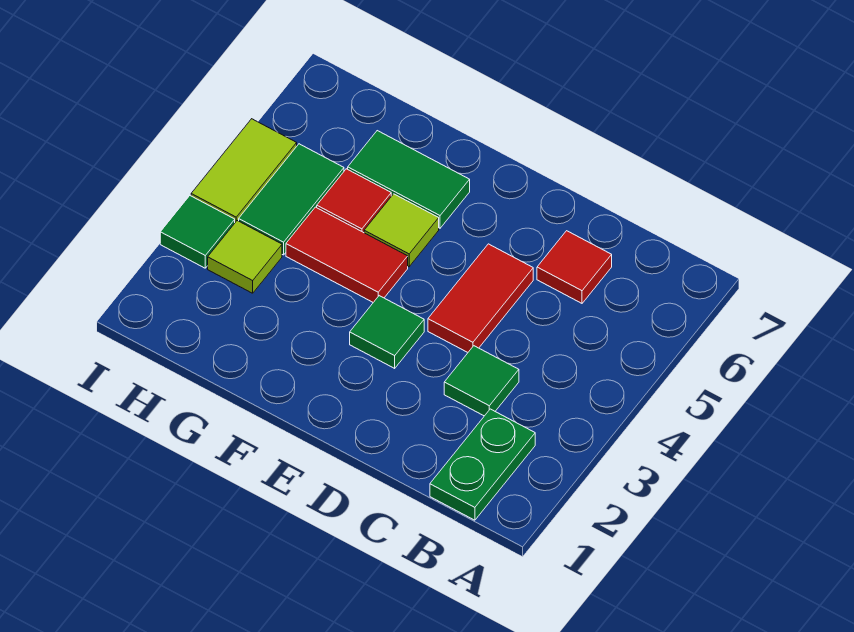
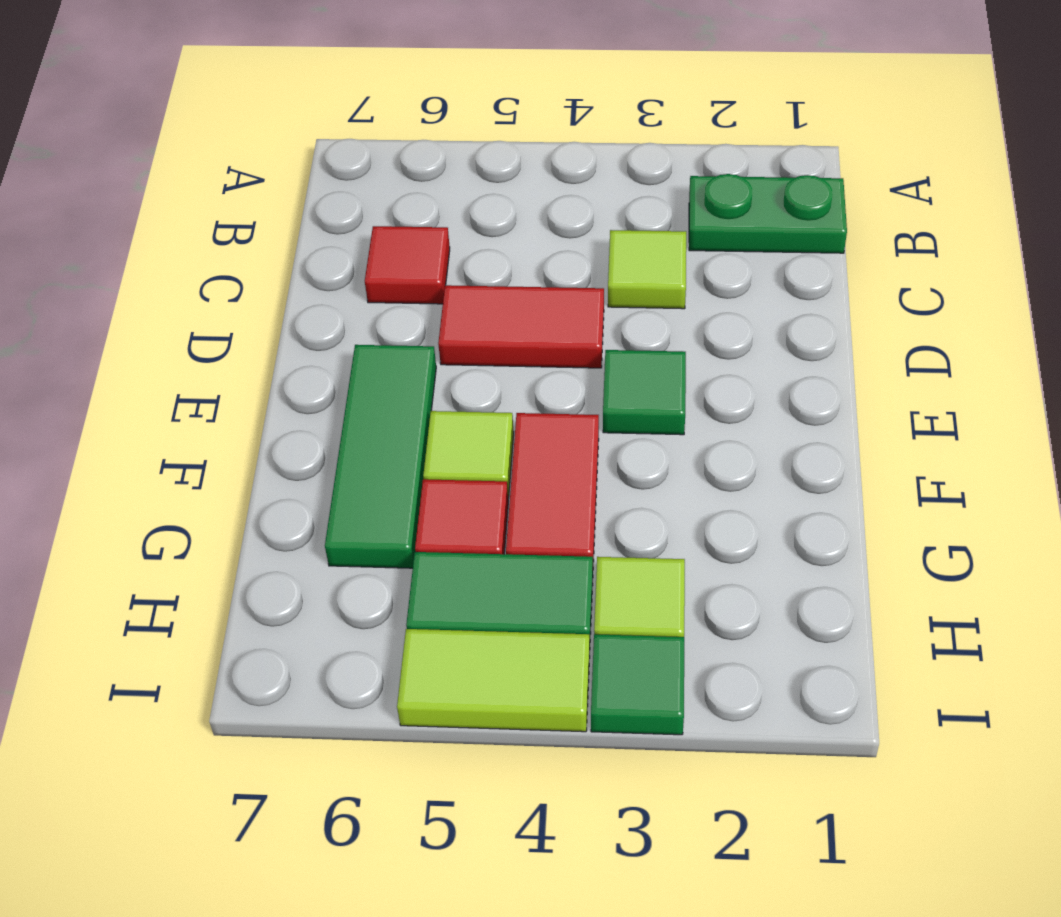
green tile C3 level 1 -> lime tile C3 level 1
green tile F6:G6 level 1 -> green tile E6:G6 level 1

